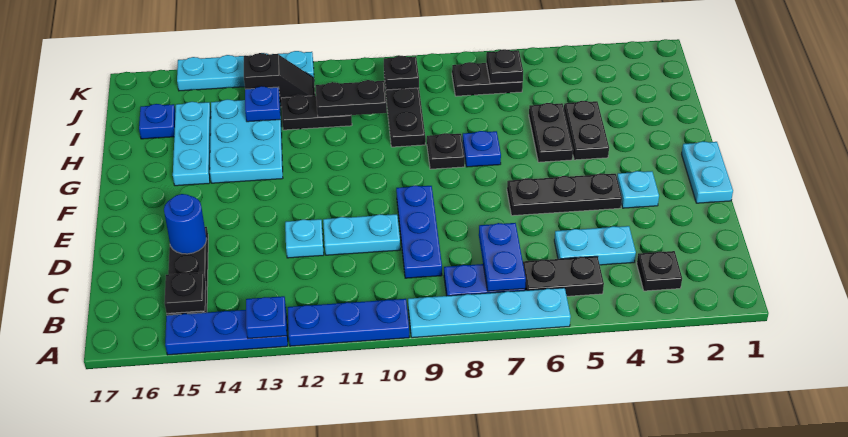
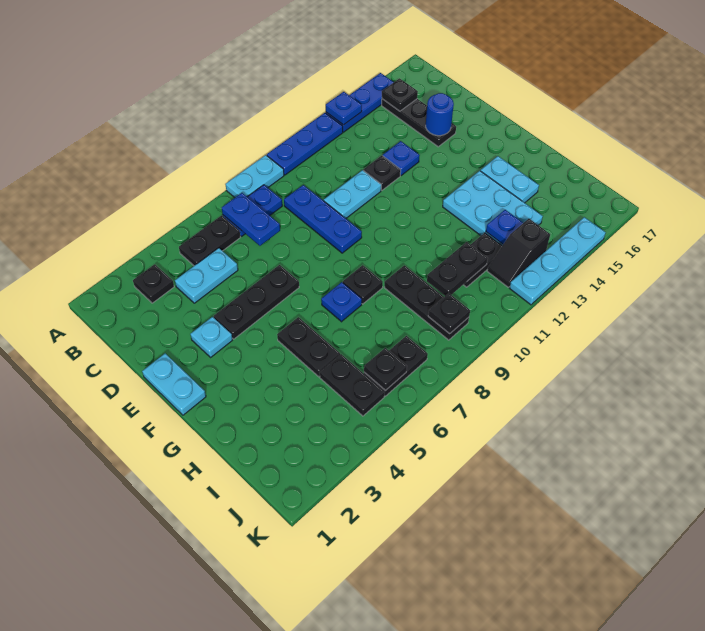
cyan plate A6:A9 level 1 -> cyan plate A8:A9 level 1
cyan plate D12 level 1 -> black plate D12 level 1
black plate G4:H4 level 1 -> black plate I5:J5 level 1
cyan plate G15:I15 level 1 -> cyan plate G15:H15 level 1
blue plate I16 level 1 -> blue plate D13 level 1

